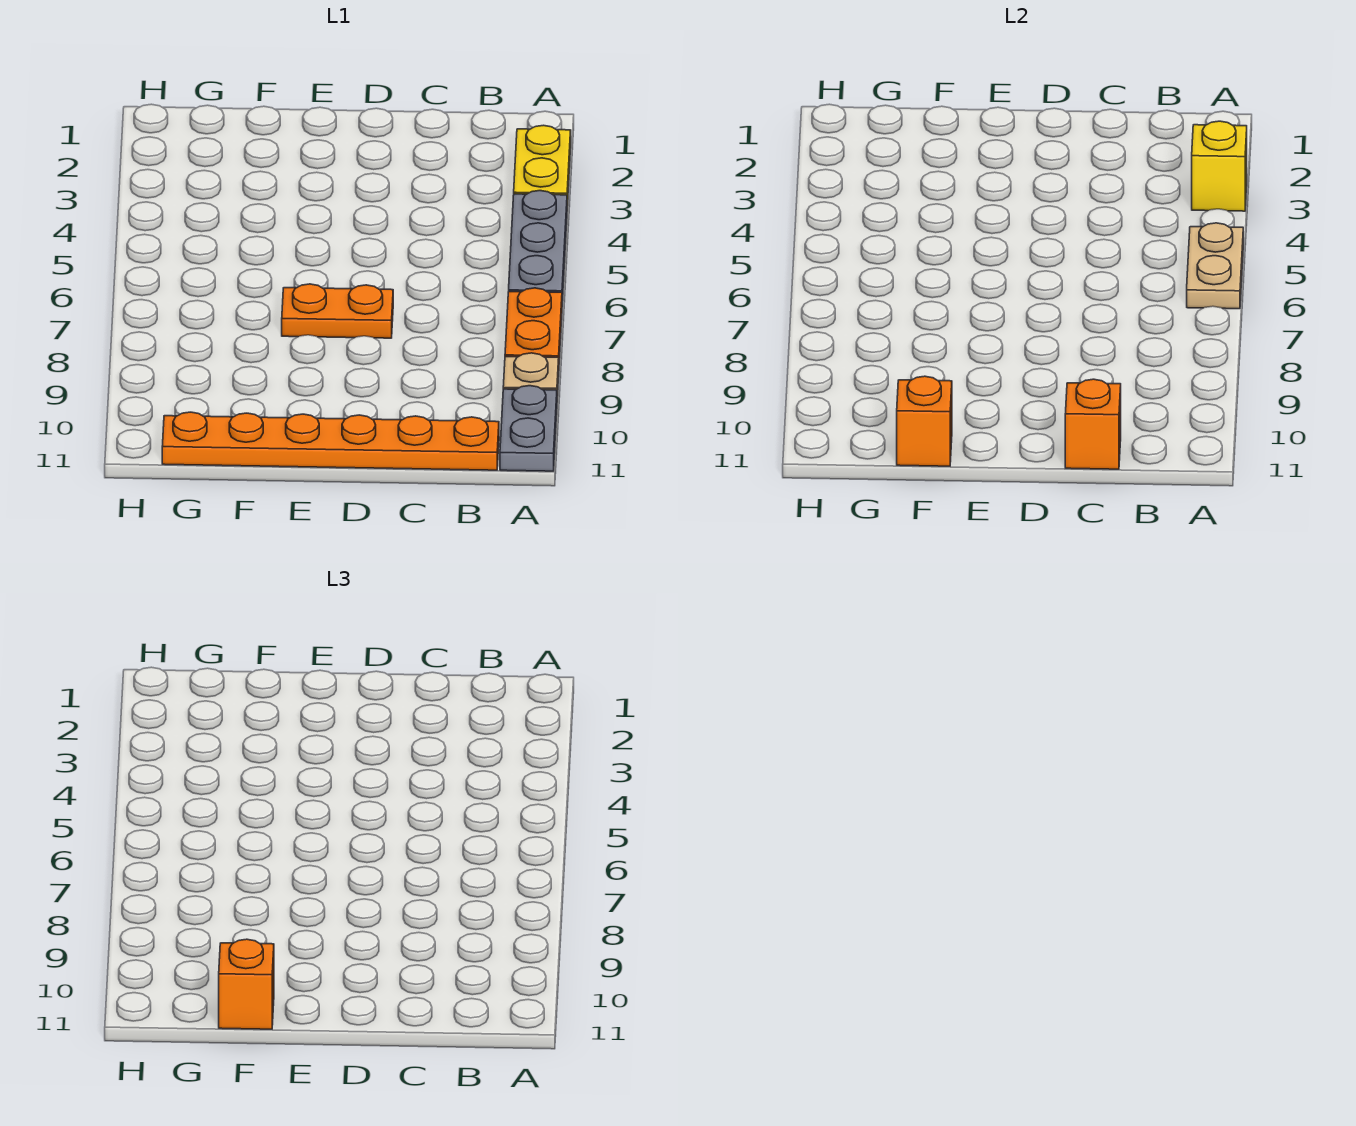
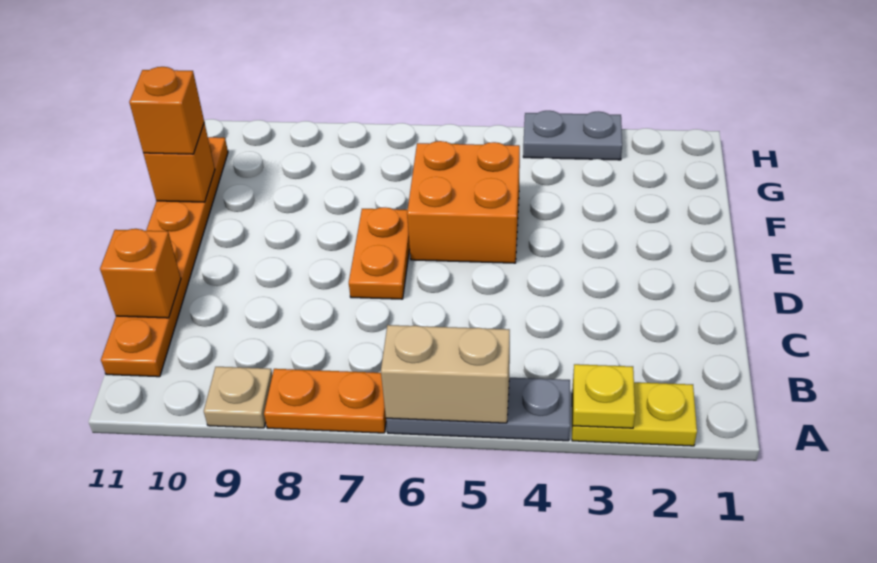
yellow brick A3 level 2 -> yellow plate A3 level 2
tan plate A5:A6 level 2 -> tan brick A5:A6 level 2
grey plate A10:A11 level 1 -> grey plate H3:H4 level 1
none -> orange brick E5:F6 level 1

